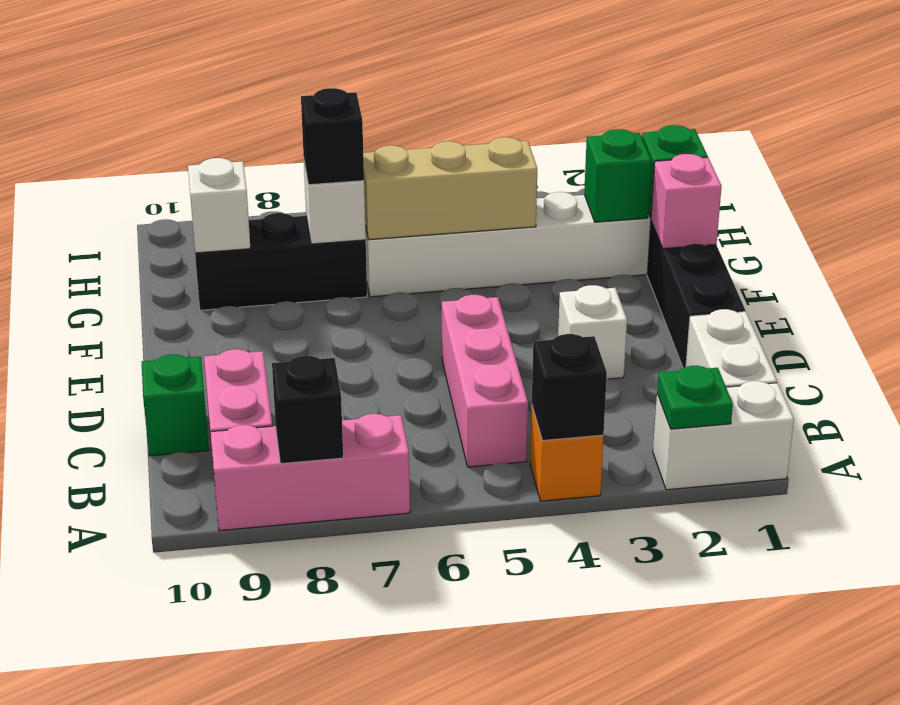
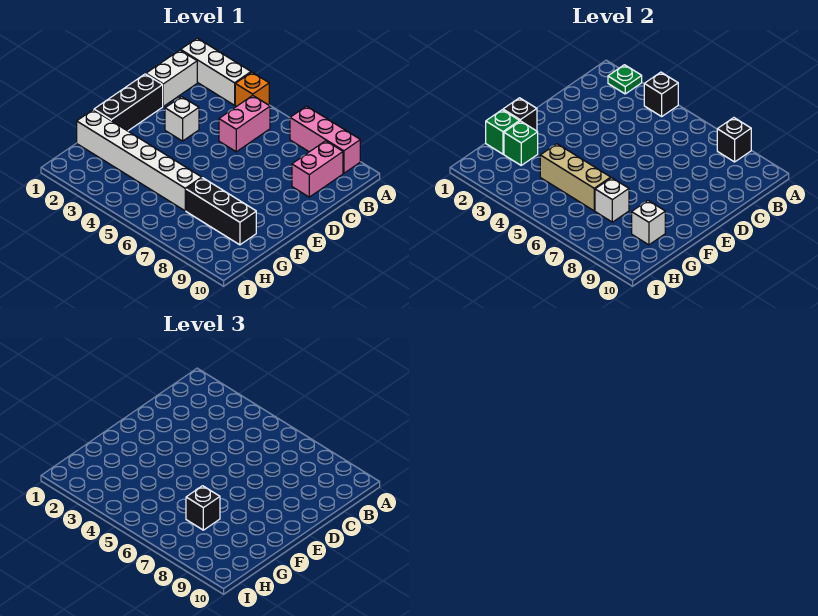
white brick A1:A2 level 1 -> white brick A1:A3 level 1
pink brick B5:D5 level 1 -> pink brick B5:C5 level 1
green brick C10 level 1 -> none
pink brick F1 level 2 -> black brick F1 level 2

